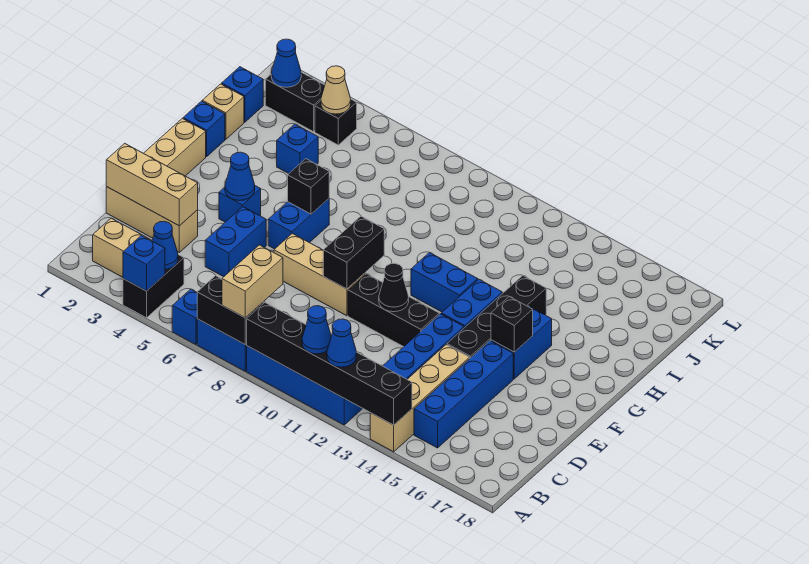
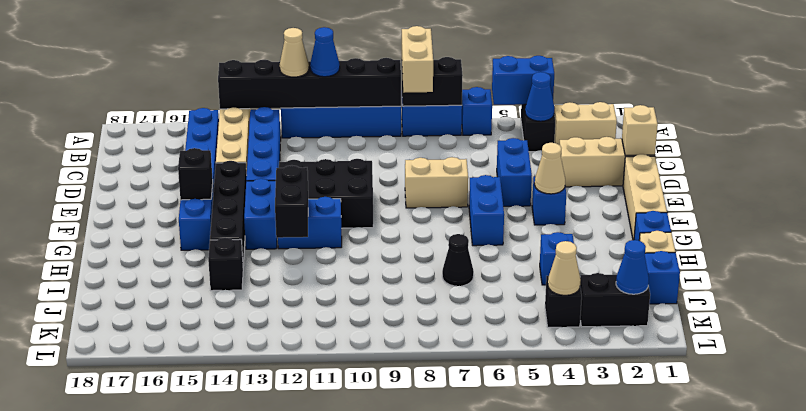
blue brick A4 level 2 -> blue brick A4:A5 level 2
blue cone A12 level 3 -> tan cone A12 level 3
tan brick D1:D3 level 2 -> tan brick D1 level 2
tan brick E7:E9 level 1 -> tan brick E7:E8 level 1
black brick E9:F9 level 2 -> black brick G12:H12 level 2
black brick E10:E12 level 1 -> black brick E10:F12 level 1
black cone E11 level 2 -> black cone I7 level 1
blue cone F4 level 2 -> tan cone F4 level 2
black brick G6 level 2 -> black brick I14 level 1

